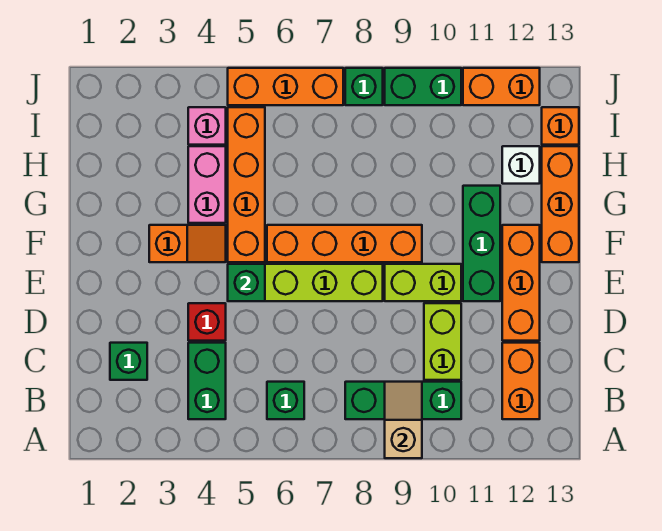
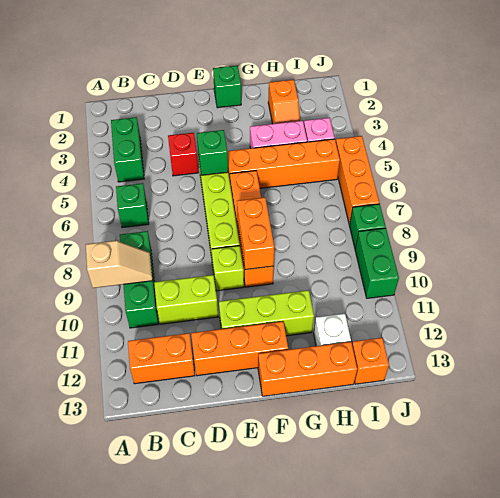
green brick B4:C4 level 1 -> green brick B3:B4 level 1
green brick C2 level 1 -> green brick F1 level 1
lime brick E9:E10 level 1 -> lime brick E9 level 1
green brick E11:G11 level 1 -> lime brick E11:G11 level 1
orange slope F3:F4 level 1 top 3 -> orange slope H2:H3 level 1 top 2
orange brick J11:J12 level 1 -> orange brick F8:F9 level 2

